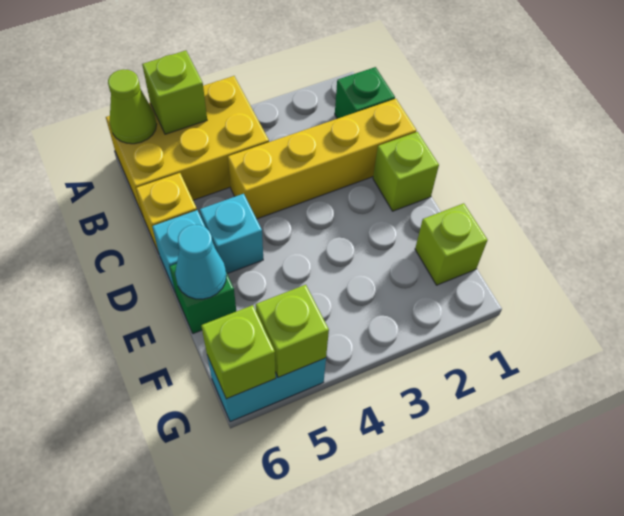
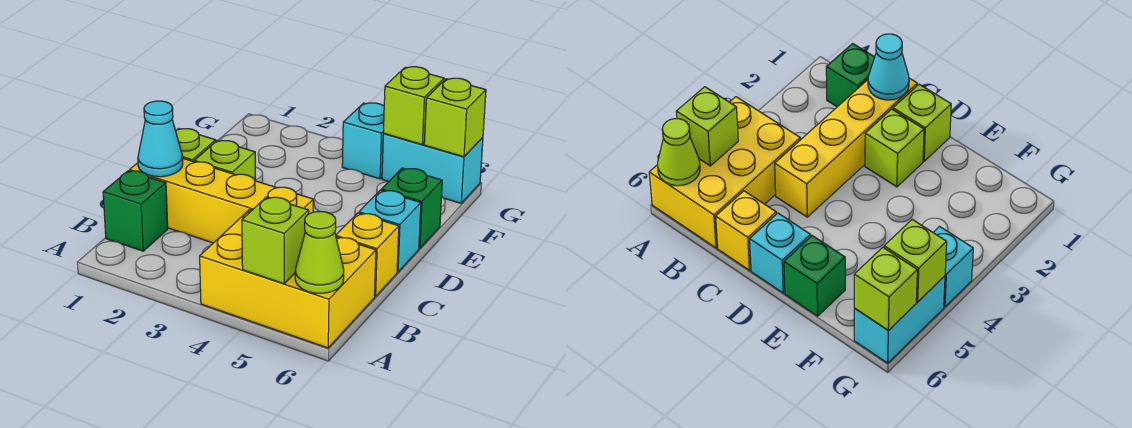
cyan brick D5 level 1 -> cyan brick G4 level 1
cyan cone E6 level 2 -> cyan cone C1 level 2
lime brick F1 level 1 -> lime brick D2 level 1

